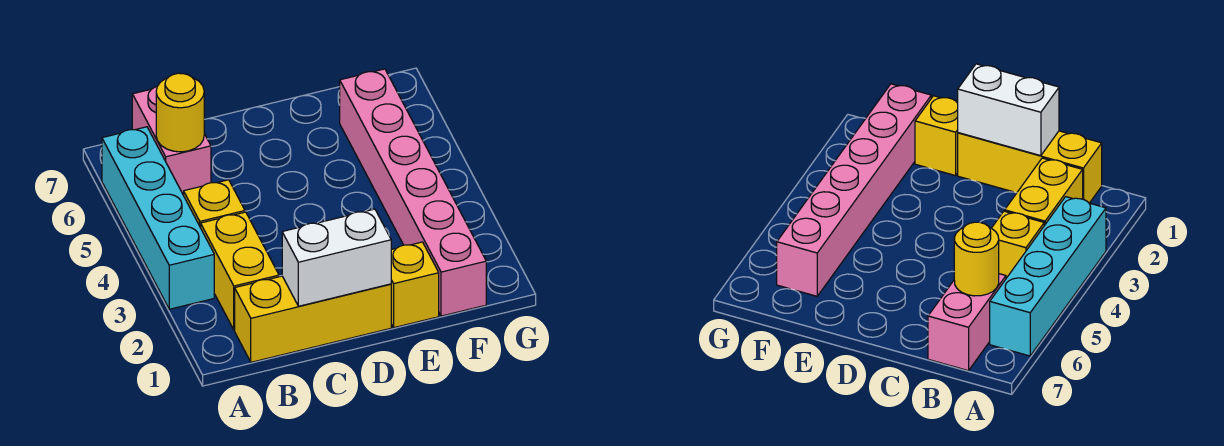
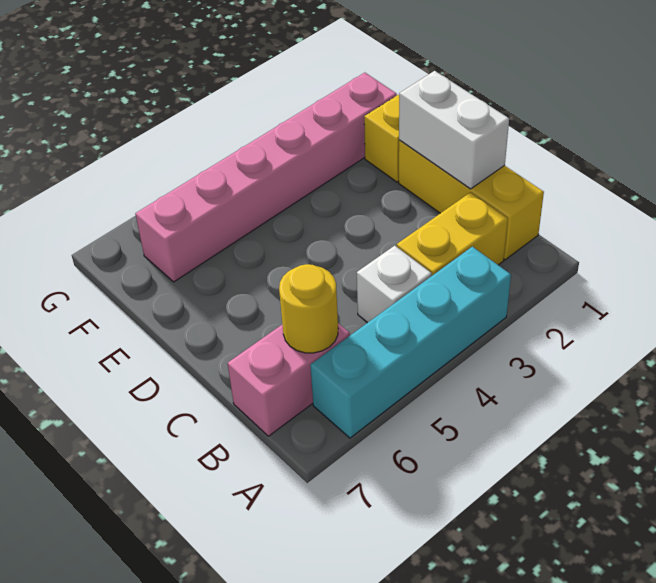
yellow brick B4 level 1 -> white brick B4 level 1

